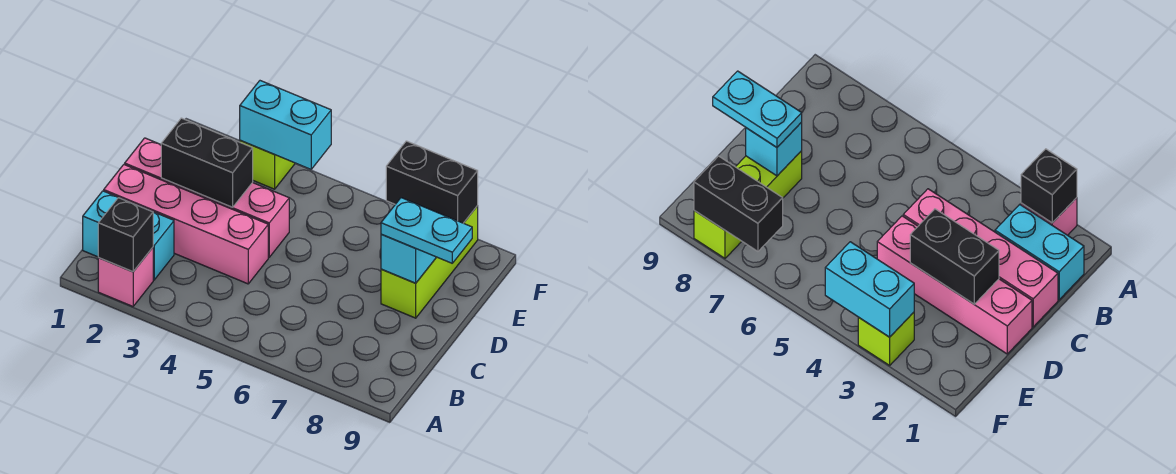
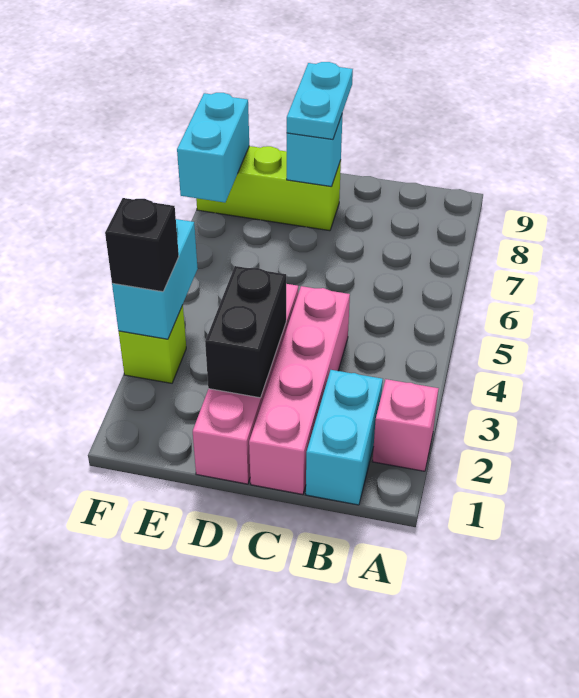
black brick A2 level 2 -> black brick F3 level 3
black brick F7:F8 level 2 -> cyan brick F7:F8 level 2

